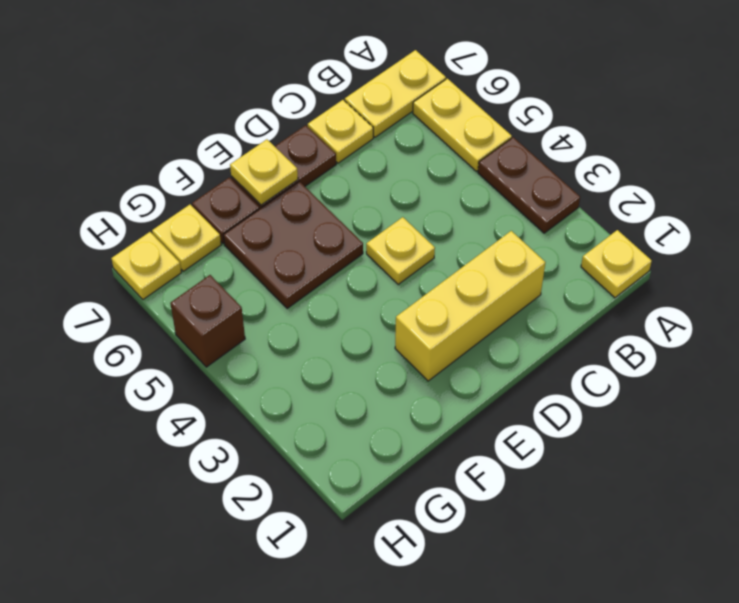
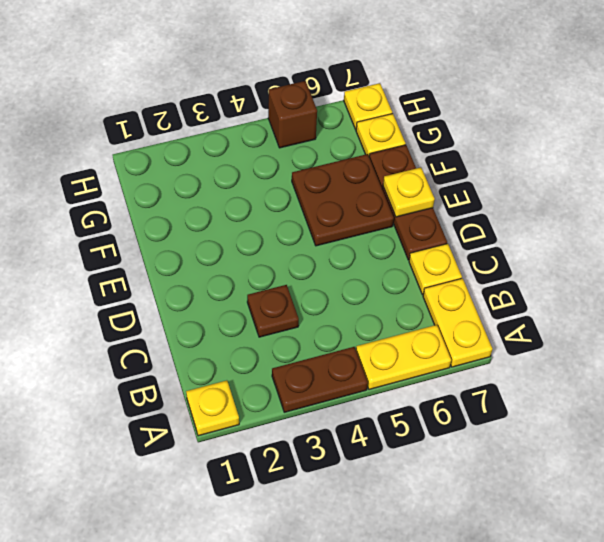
yellow brick C2:E2 level 1 -> none
none -> brown plate C3 level 1
yellow plate D4 level 1 -> none

